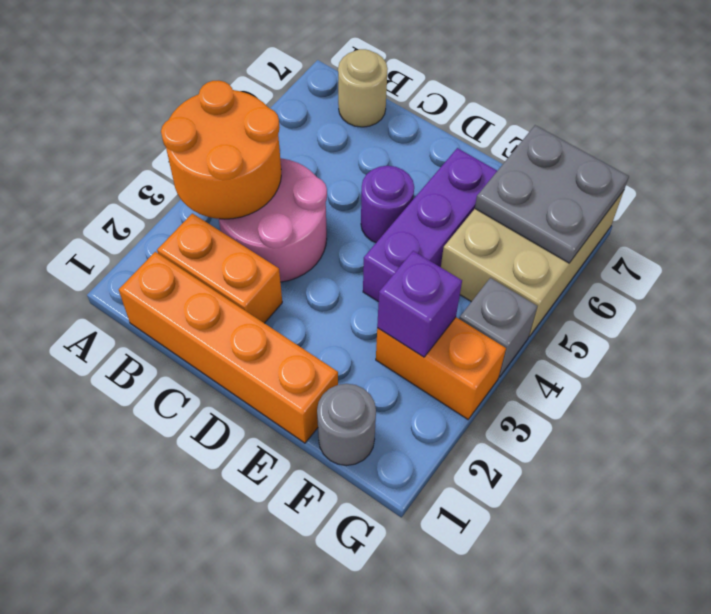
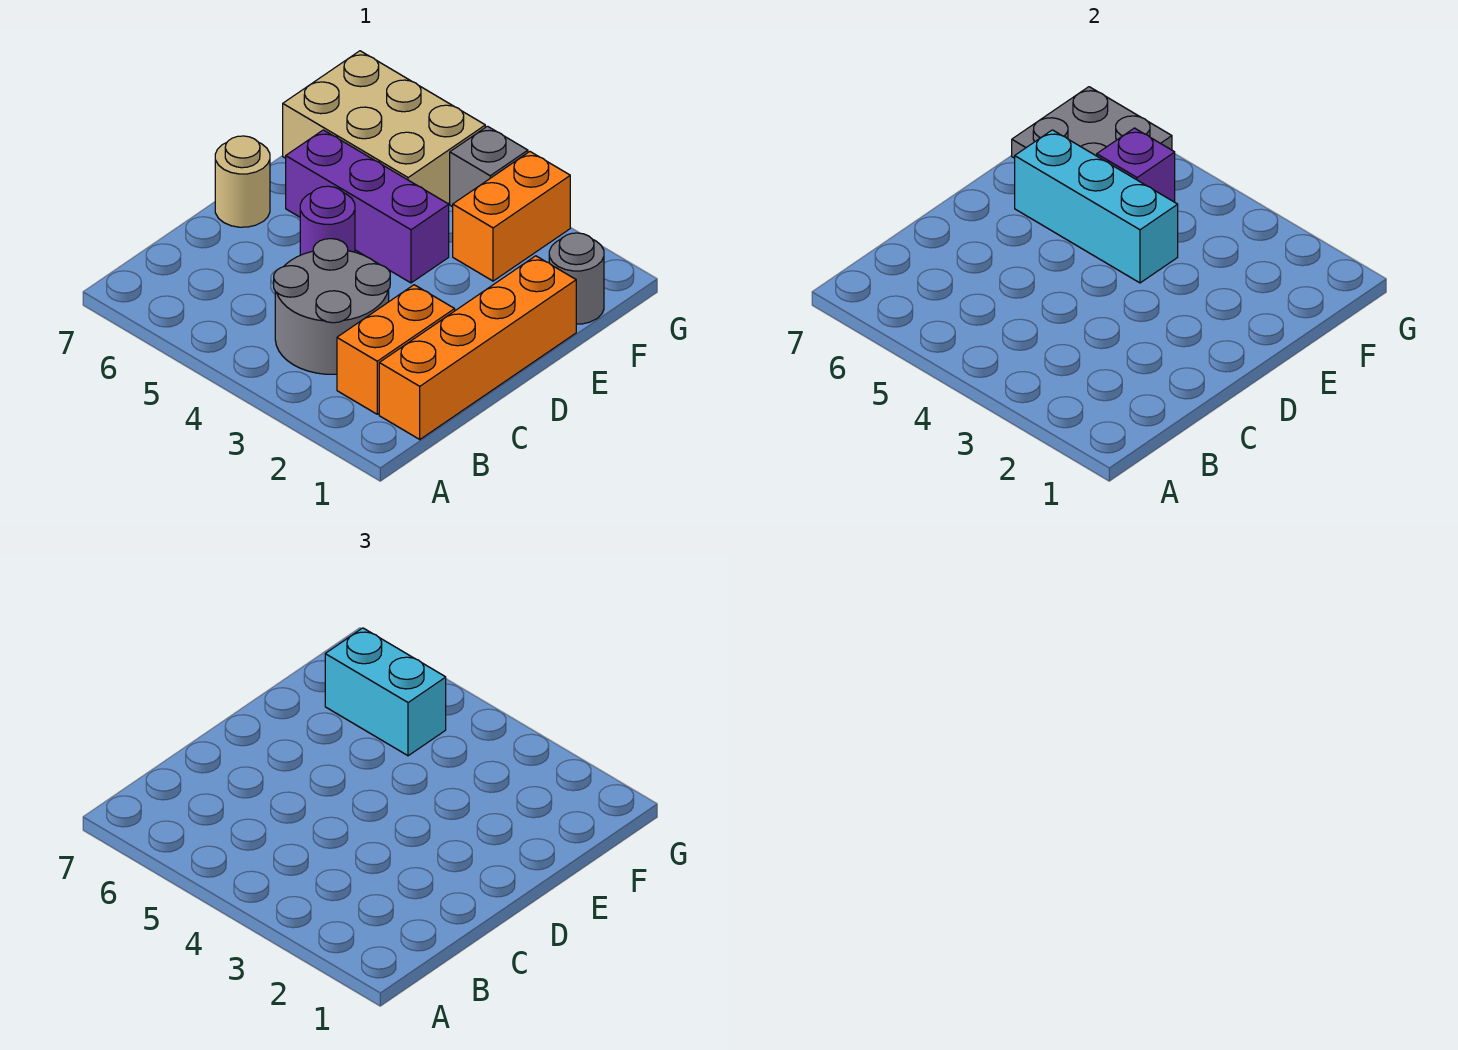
orange round brick A3:B4 level 2 -> none
pink round brick B3:C4 level 1 -> grey round brick B3:C4 level 1
tan round brick B7 level 1 -> tan round brick D7 level 1
none -> cyan brick E4:E6 level 2
purple brick F3 level 2 -> purple brick F5 level 2
none -> cyan brick F5:F6 level 3

